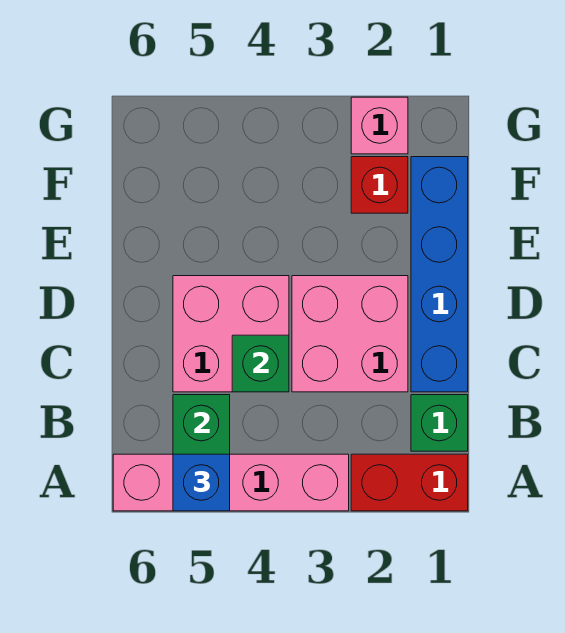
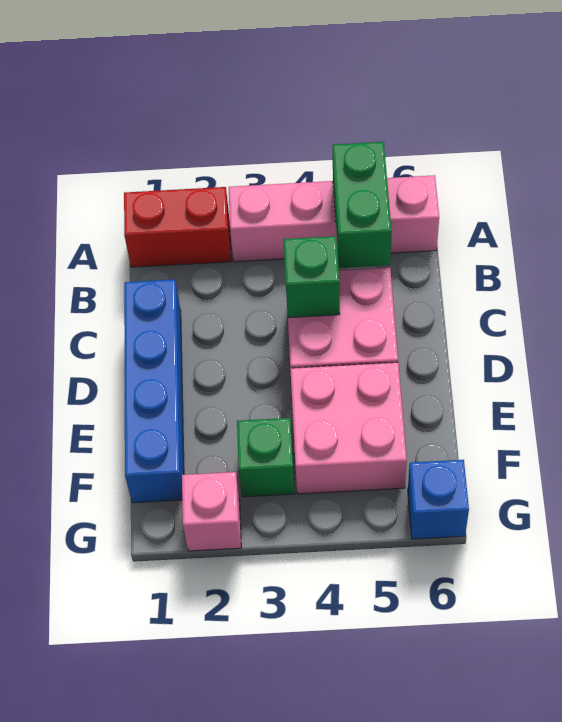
blue brick A5 level 3 -> blue brick G6 level 1
green brick B1 level 1 -> green brick F3 level 1
pink brick C2:D3 level 1 -> pink brick E4:F5 level 1
red brick F2 level 1 -> none

